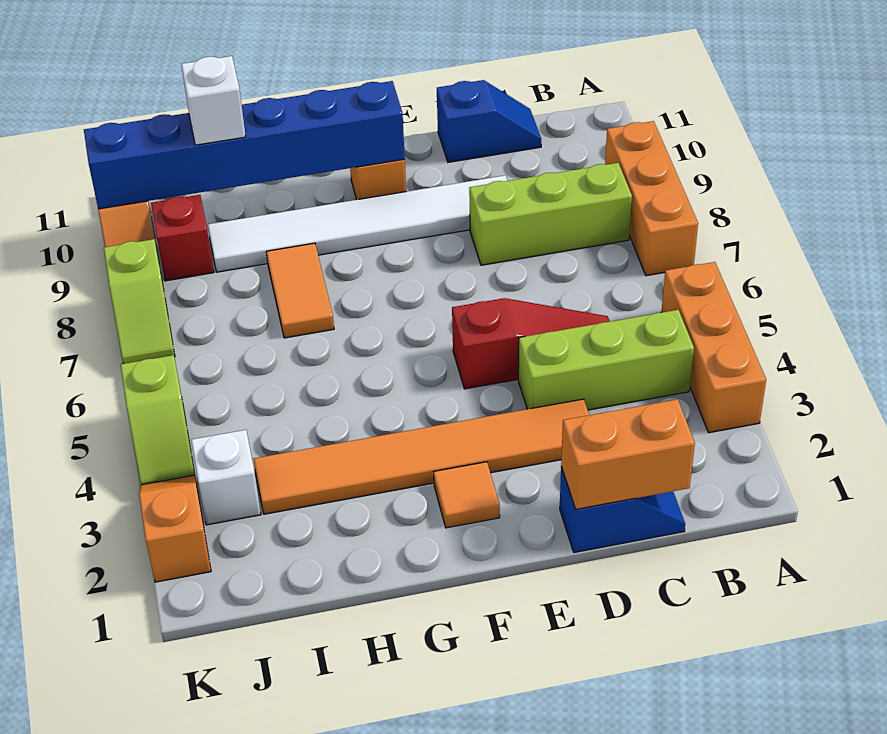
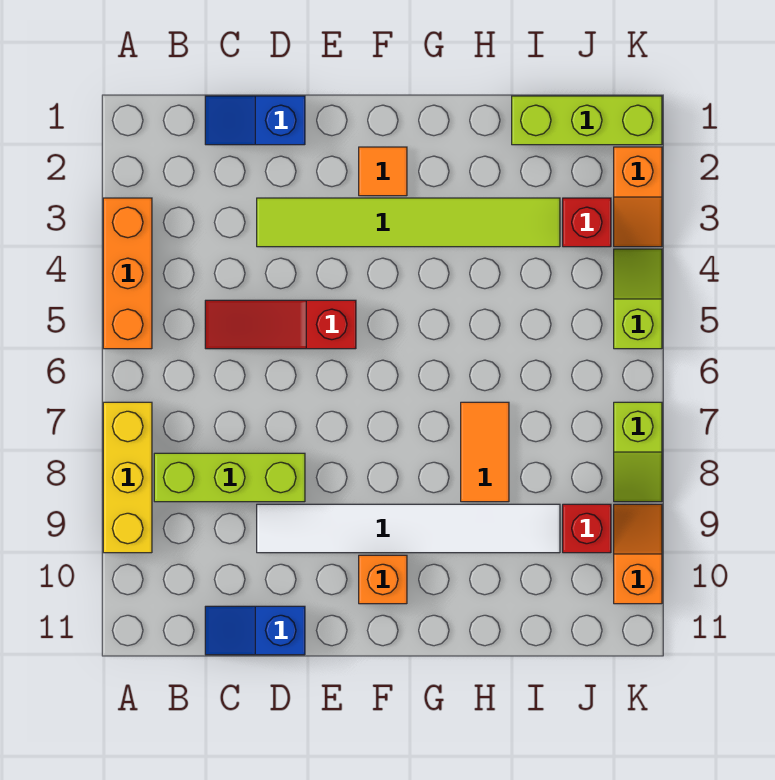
orange brick A7:A9 level 1 -> yellow brick A7:A9 level 1
lime brick B4:D4 level 1 -> lime brick I1:K1 level 1
orange brick C1:D1 level 2 -> none
orange tile D3:I3 level 1 -> lime tile D3:I3 level 1
blue brick F10:K10 level 2 -> none
white brick I10 level 3 -> none
white brick J3 level 1 -> red brick J3 level 1
lime slope K7:K8 level 1 top 8 -> lime slope K7:K8 level 1 top 7

